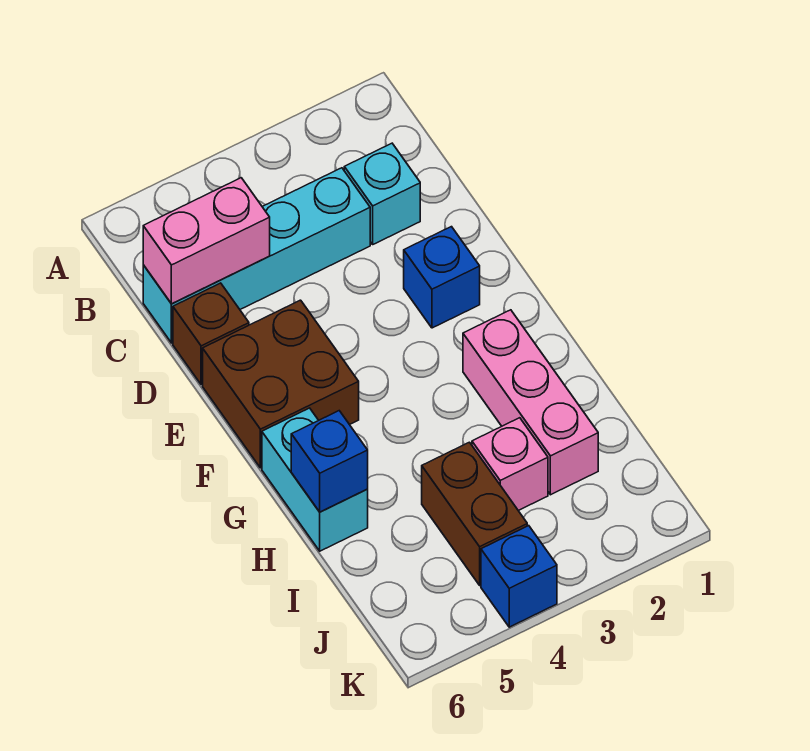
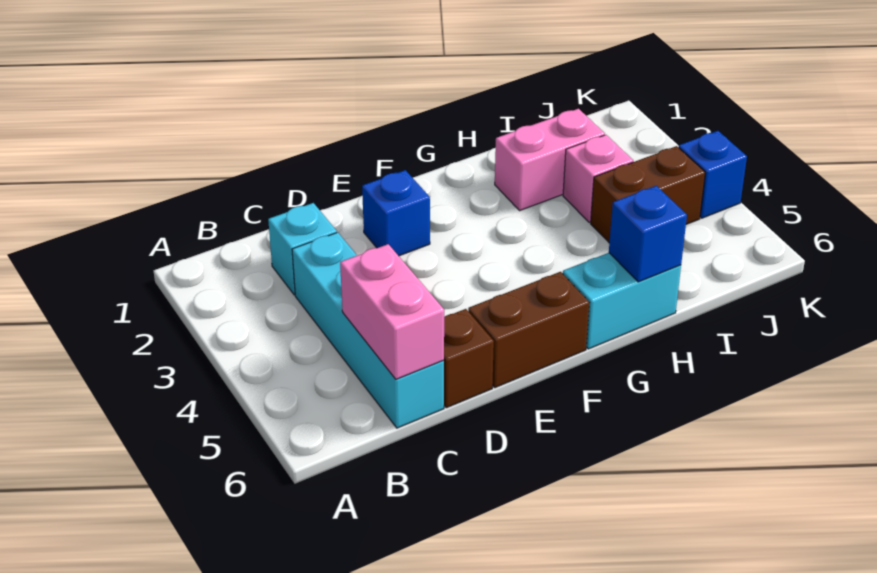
brown brick E5:F6 level 1 -> brown brick E6:F6 level 1
pink brick G2:I2 level 1 -> pink brick H2:I2 level 1

